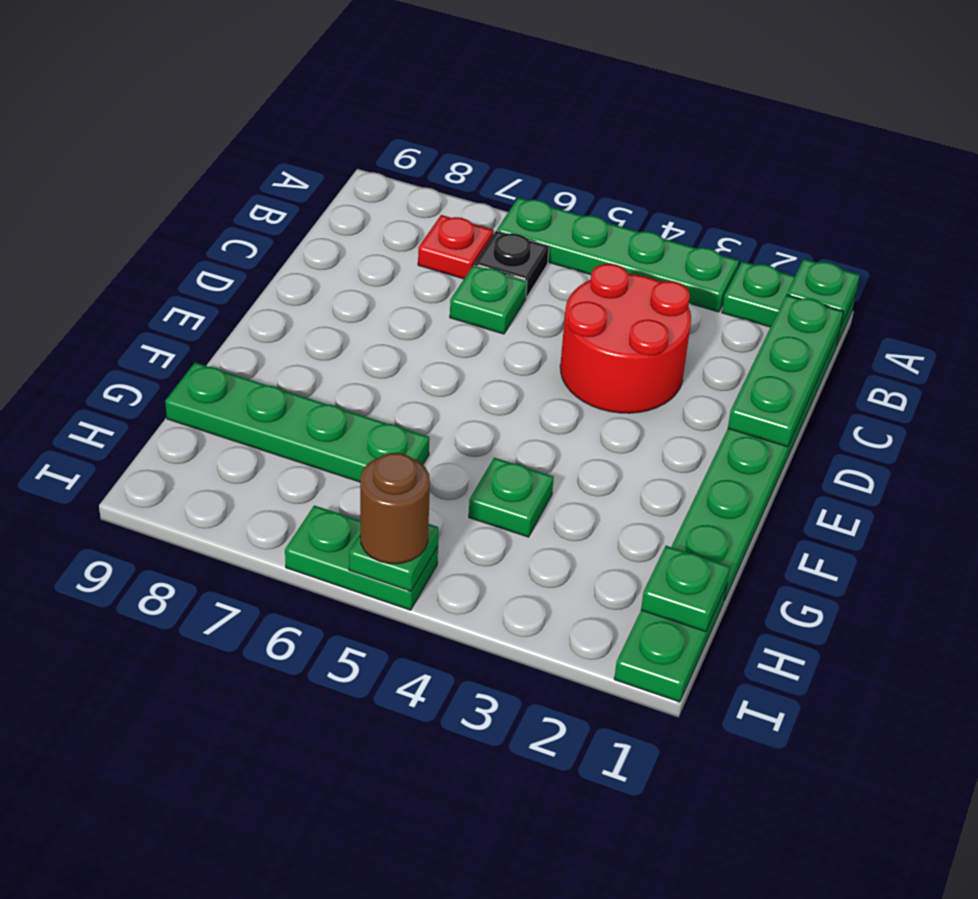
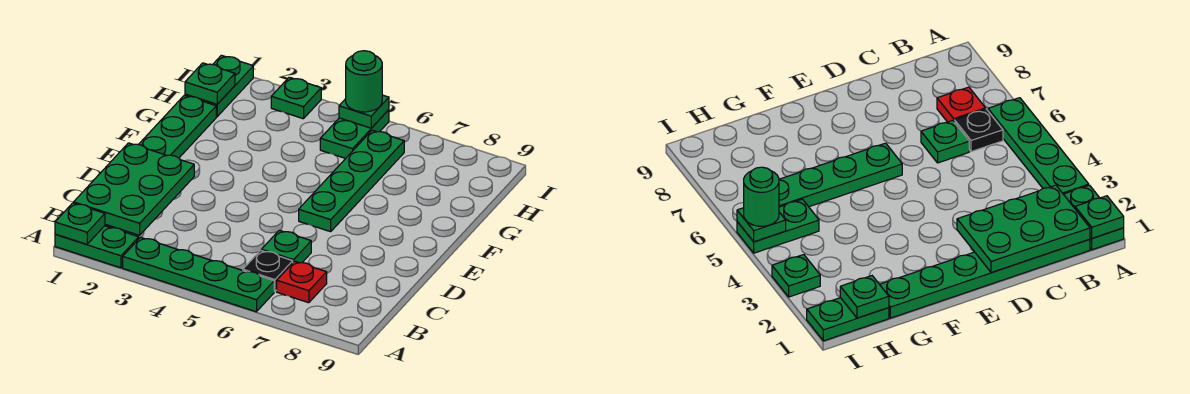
green plate B1:D1 level 2 -> green plate B1:D2 level 2
red round brick C3:D4 level 1 -> none
green plate G4 level 1 -> green plate I3 level 1
green plate G6:G9 level 1 -> green plate E6:H6 level 1
green plate I5:I6 level 1 -> green plate H5:I5 level 1
brown round brick I5 level 3 -> green round brick I5 level 3

